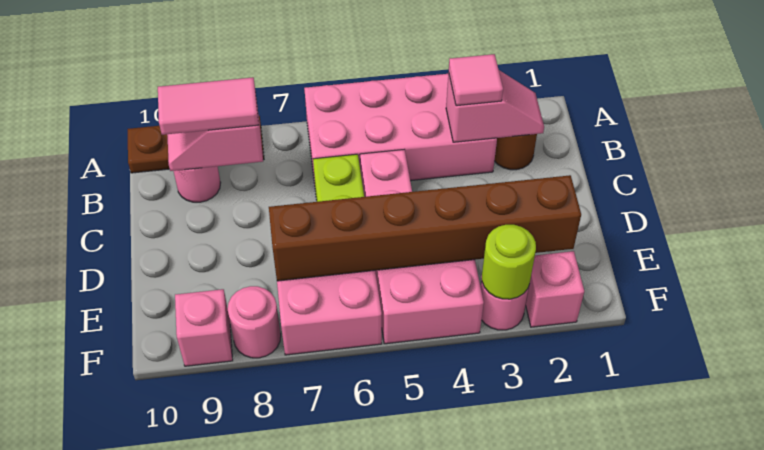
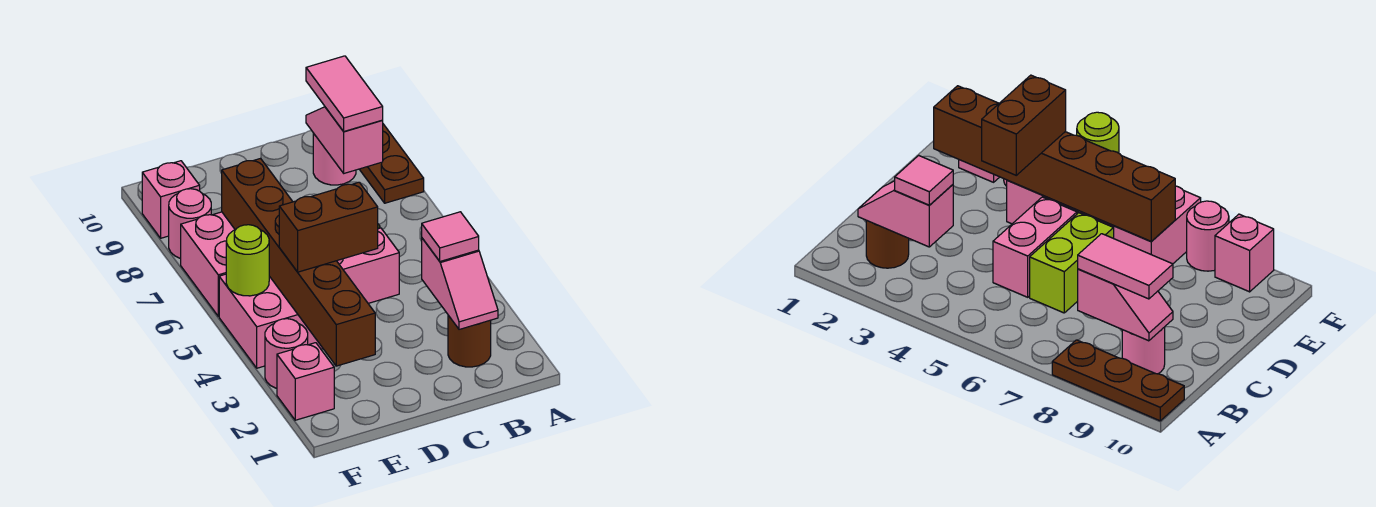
pink brick A3:B6 level 1 -> none
none -> brown brick D4:E4 level 3
lime round brick F3 level 2 -> lime round brick F5 level 2

